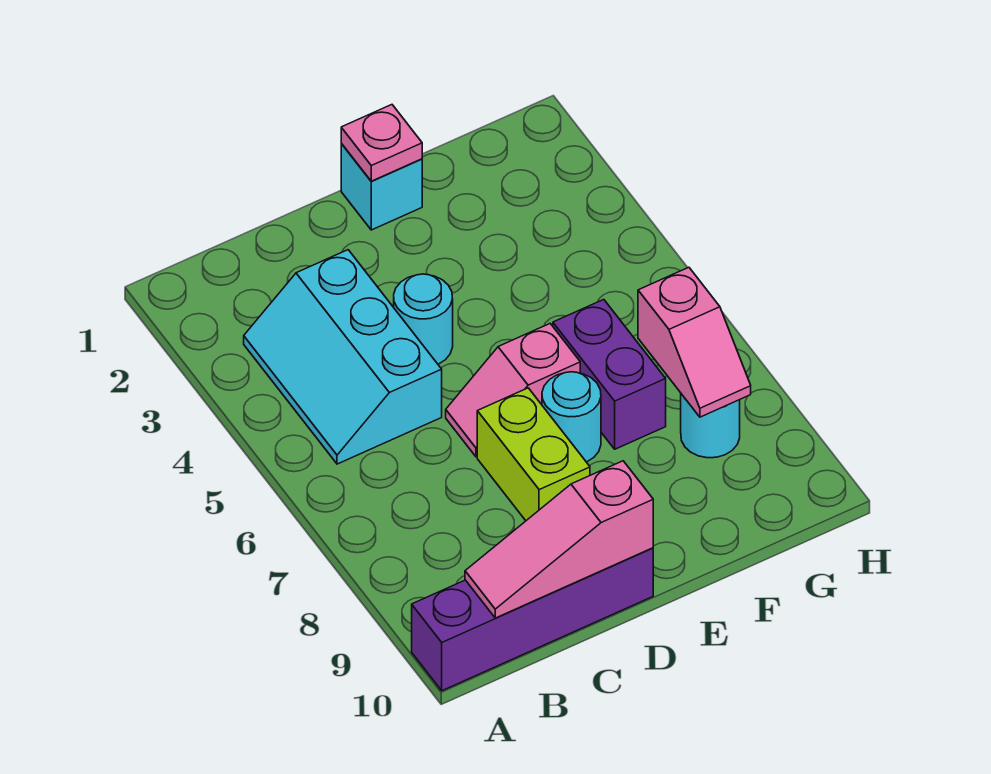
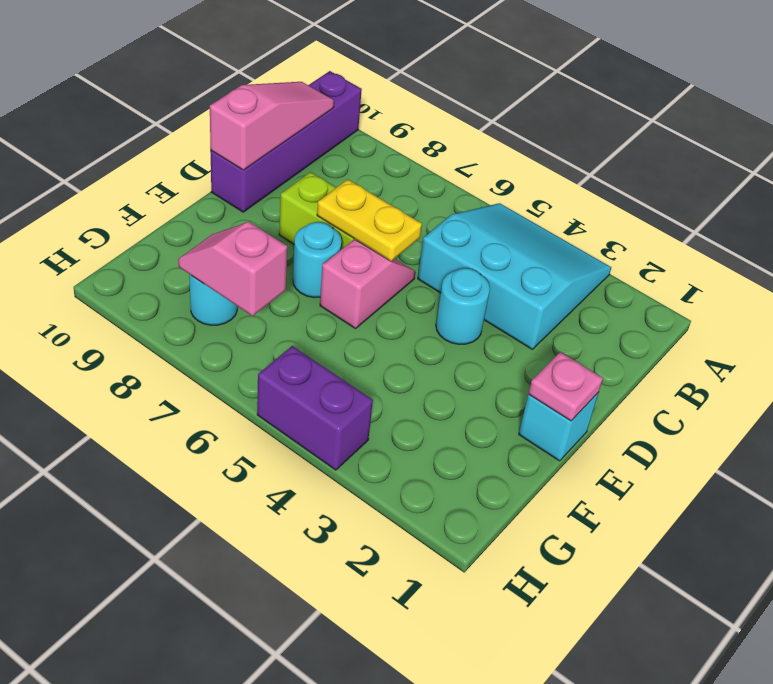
cyan slope B3:C5 level 1 top C -> cyan slope A3:C5 level 1 top C
none -> yellow plate D6:D7 level 2
purple brick F6:F7 level 1 -> purple brick H4:H5 level 1

